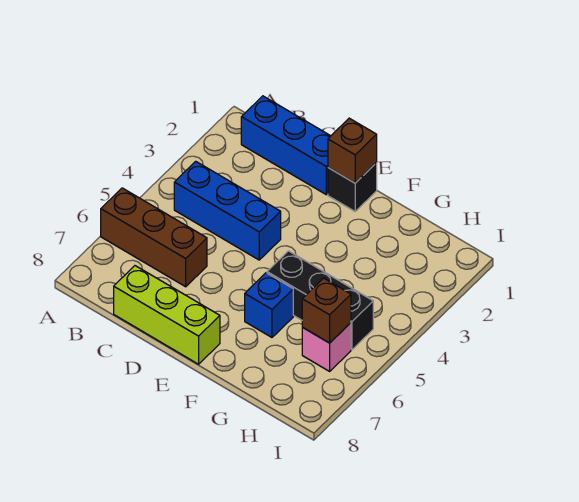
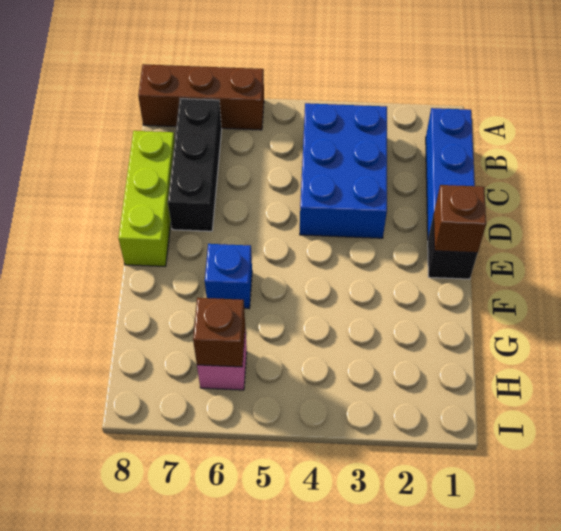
brown brick A6:C6 level 1 -> brown brick A6:A8 level 1
blue brick B4:D4 level 1 -> blue brick B3:D4 level 1
black brick F5:H5 level 1 -> black brick B7:D7 level 1

